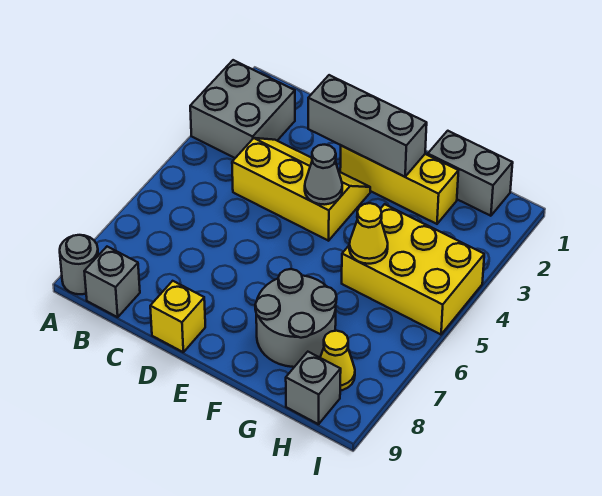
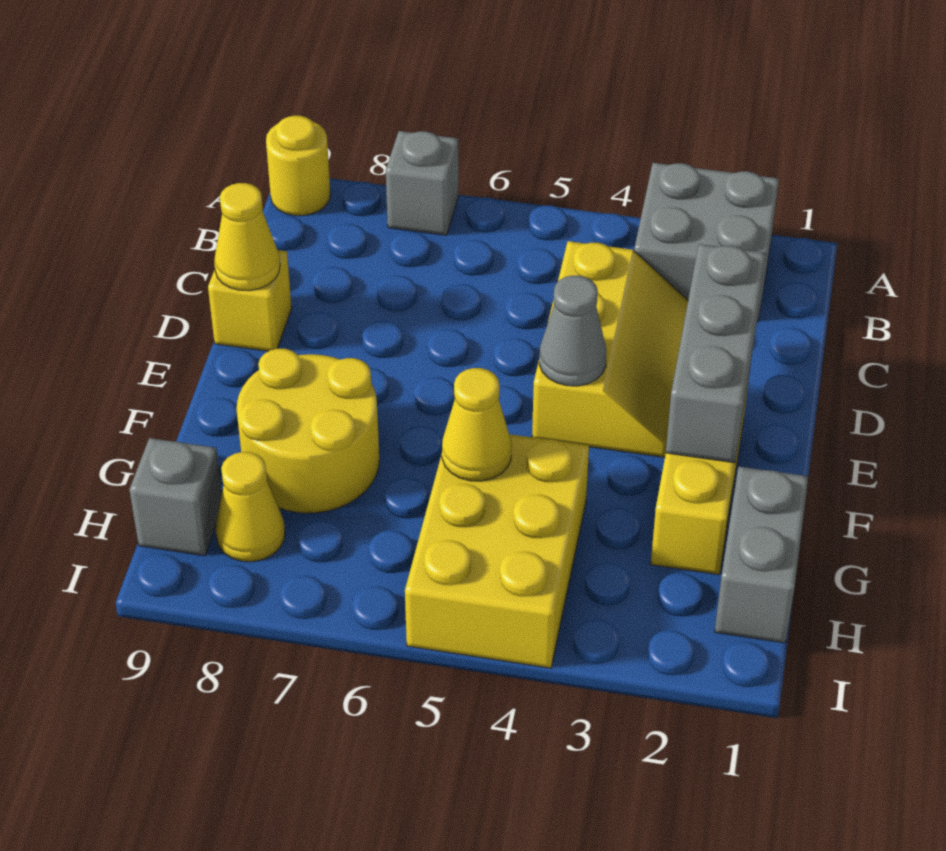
grey round brick A9 level 1 -> yellow round brick A9 level 1
grey brick B9 level 1 -> grey brick A7 level 1
none -> yellow cone D9 level 2
grey round brick F7:G8 level 1 -> yellow round brick F7:G8 level 1

